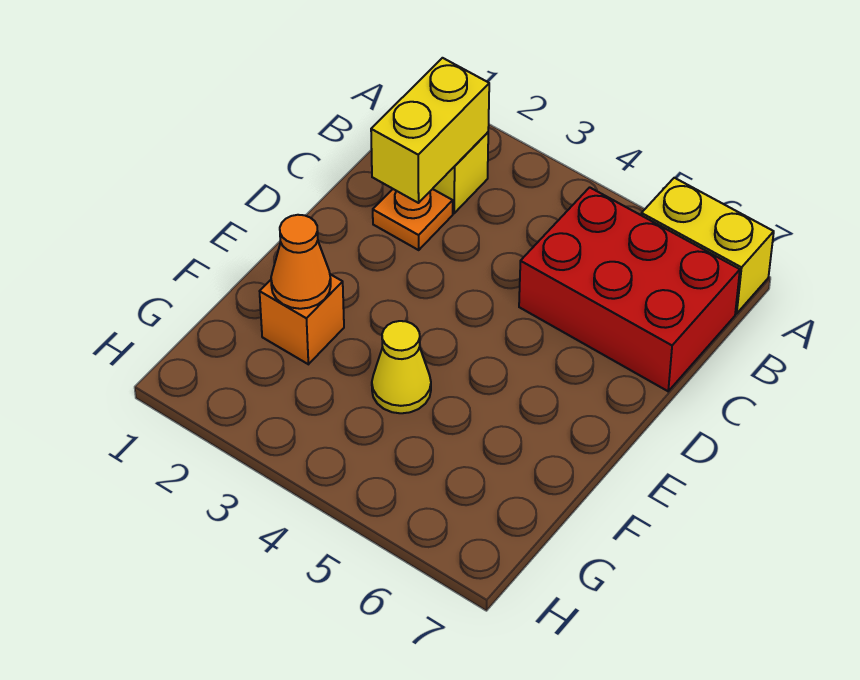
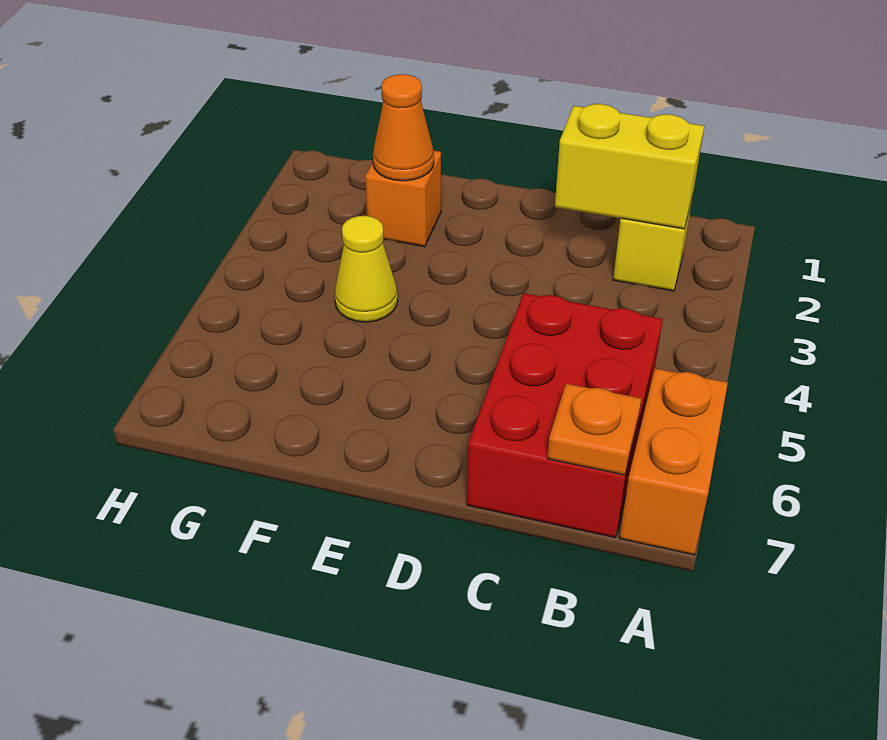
yellow brick A6:A7 level 1 -> orange brick A6:A7 level 1
orange plate C2 level 1 -> orange plate B7 level 2

